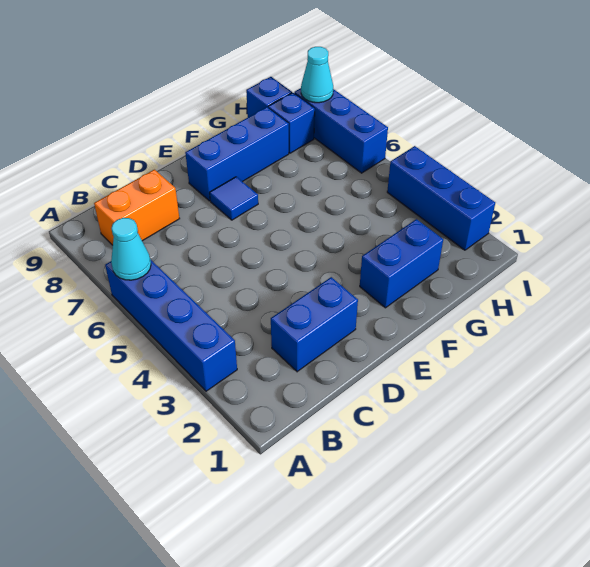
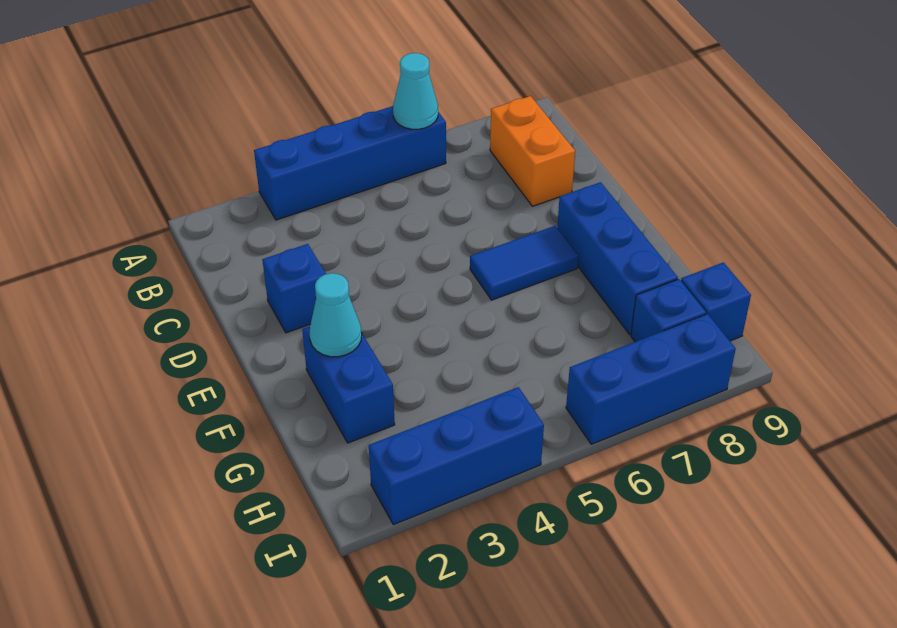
blue brick C2:D2 level 1 -> blue brick D2 level 1
blue tile E7 level 1 -> blue tile E6:E7 level 1
cyan cone I8 level 2 -> cyan cone F2 level 2

